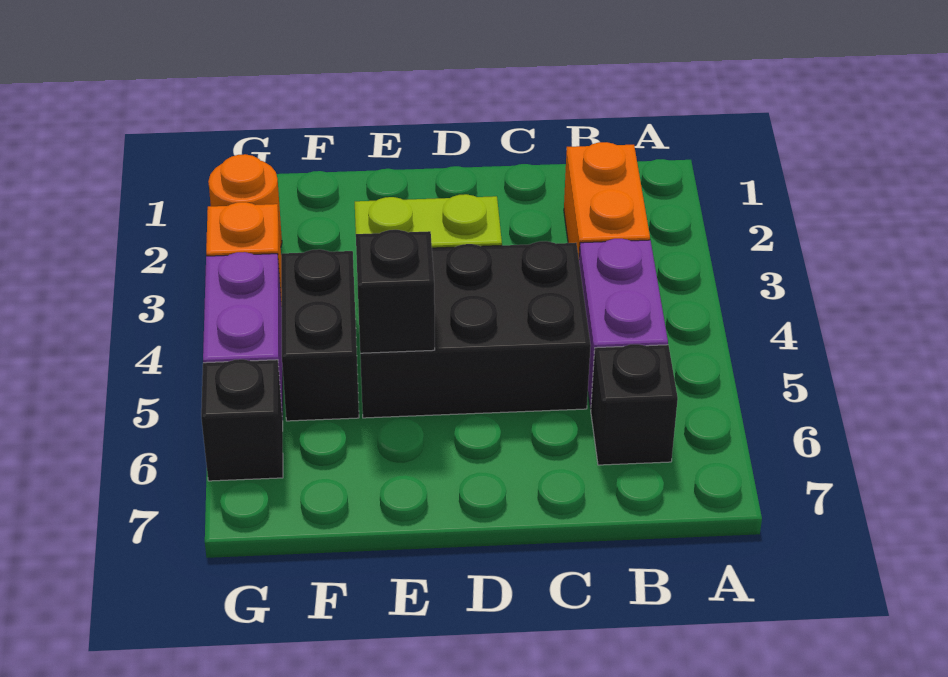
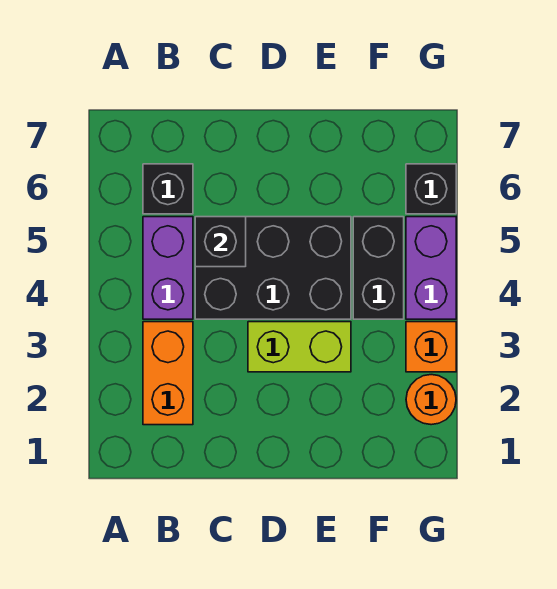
black brick E5 level 2 -> black brick C5 level 2

